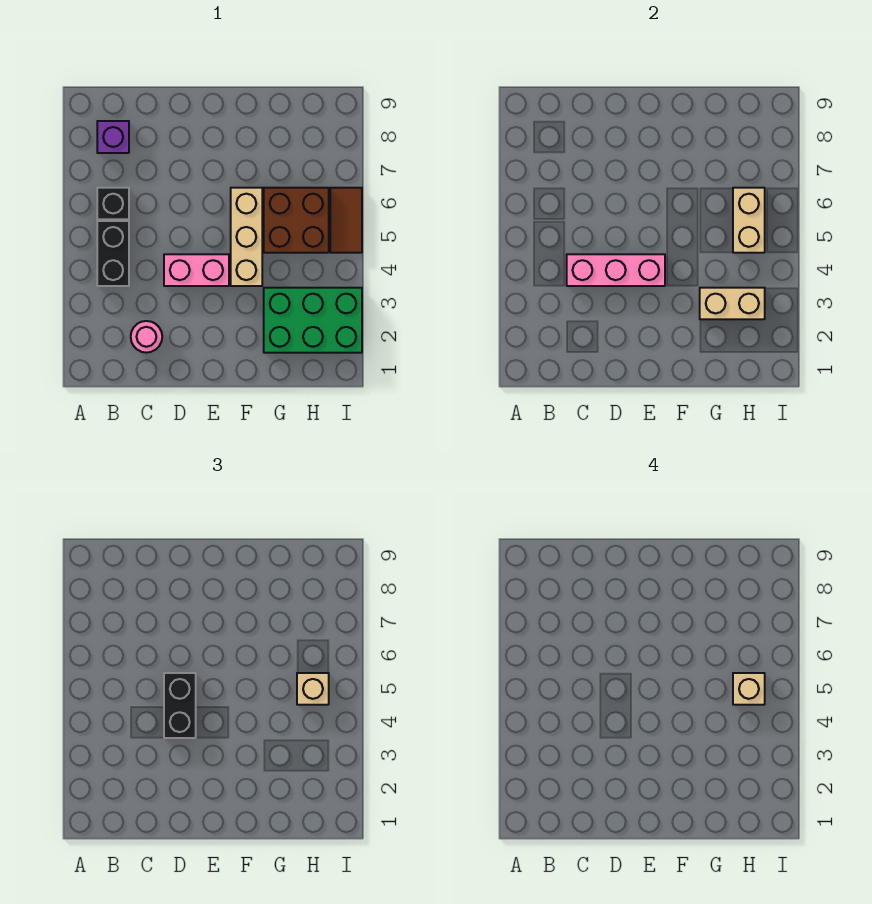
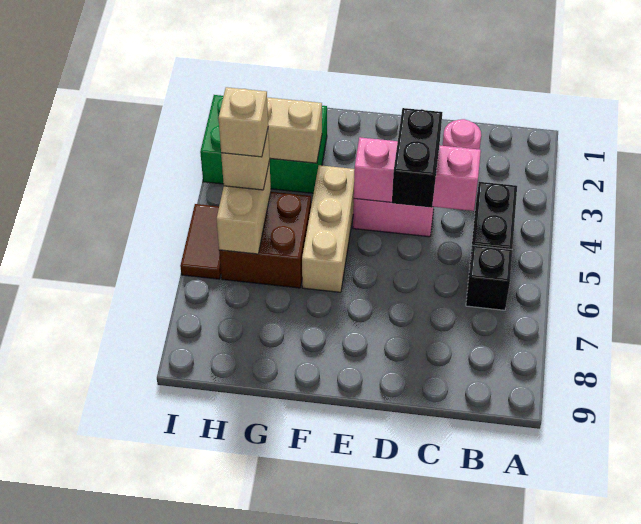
purple brick B8 level 1 -> none

